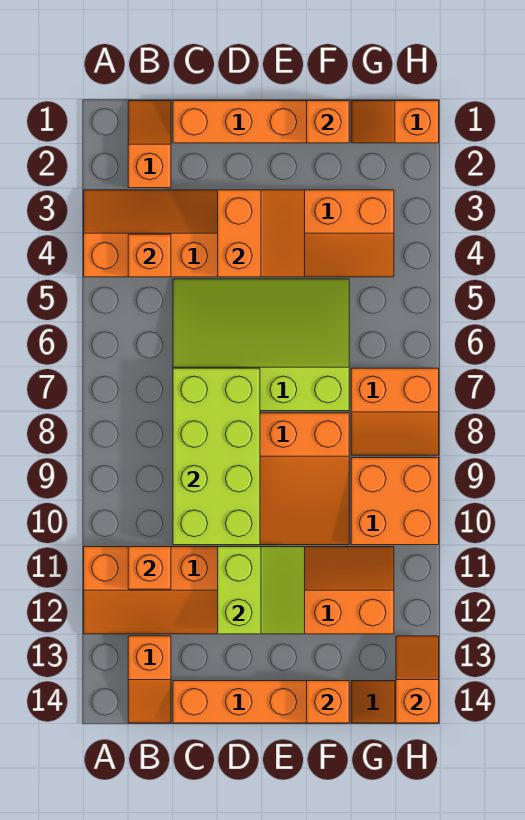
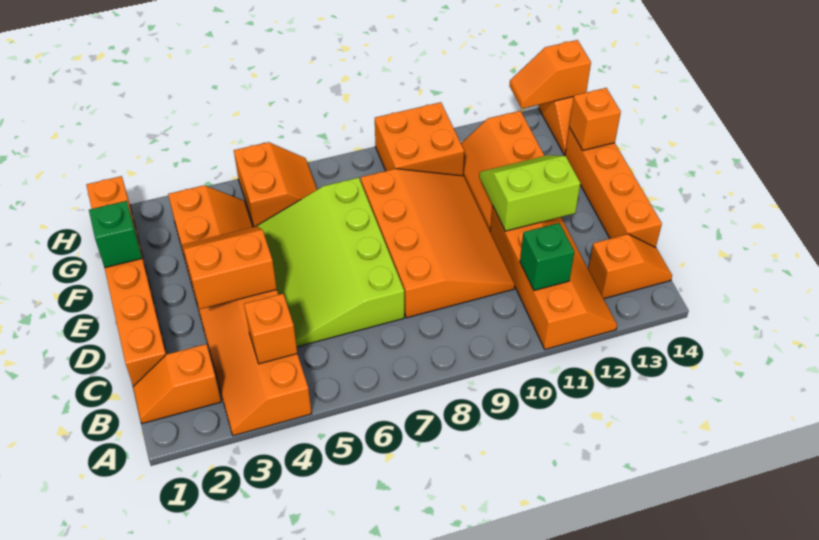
orange brick B11 level 2 -> green brick B11 level 2
lime brick C7:D10 level 2 -> none
orange brick F1 level 2 -> green brick F1 level 2
orange slope G7:H8 level 1 top 7 -> orange slope G5:H6 level 1 top 5

